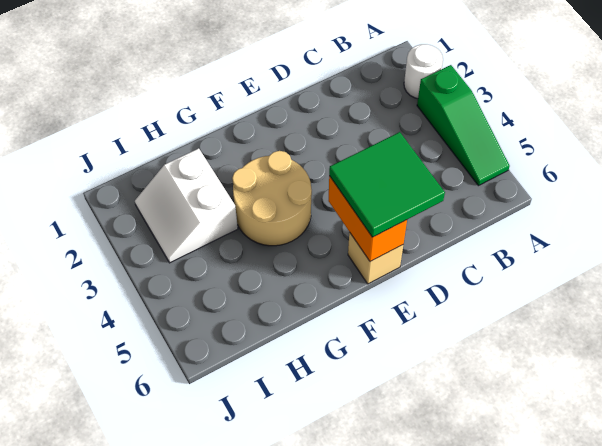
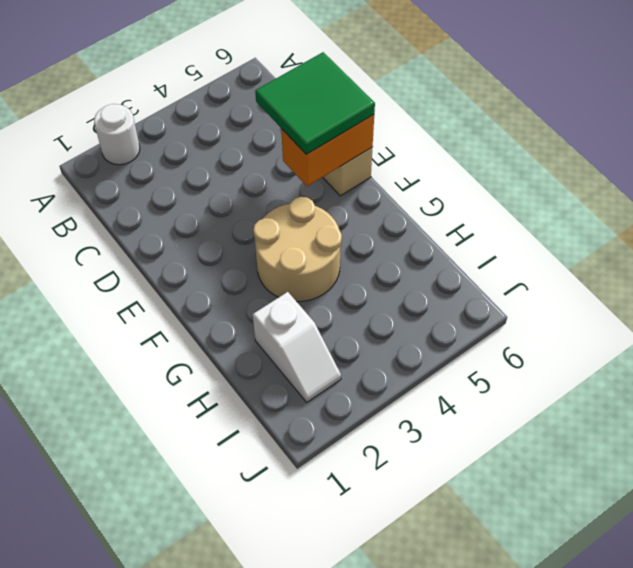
green slope A3:A5 level 1 top 3 -> none
white slope H2:I3 level 1 top H -> white slope H2:I2 level 1 top H

